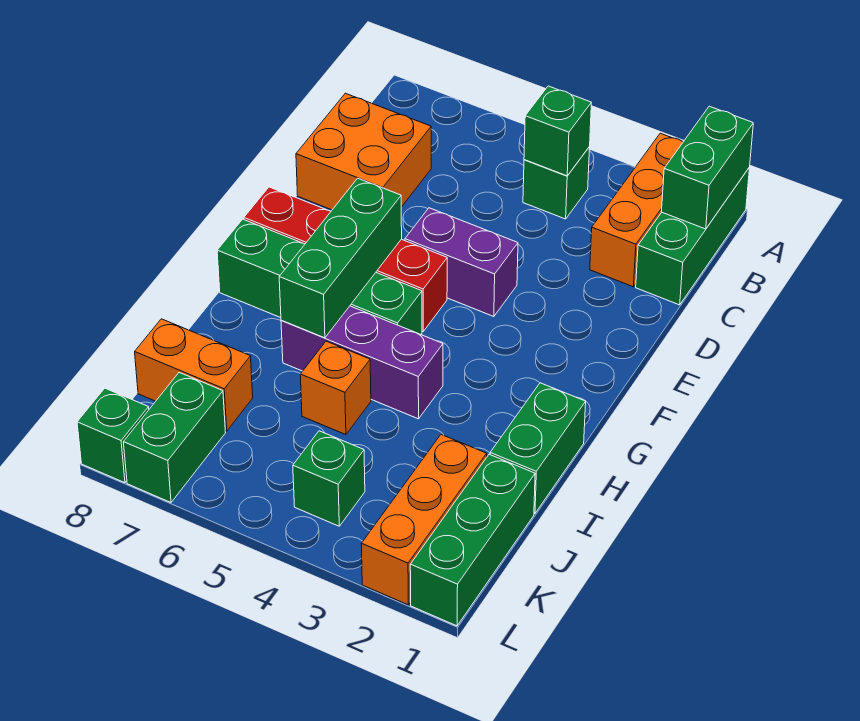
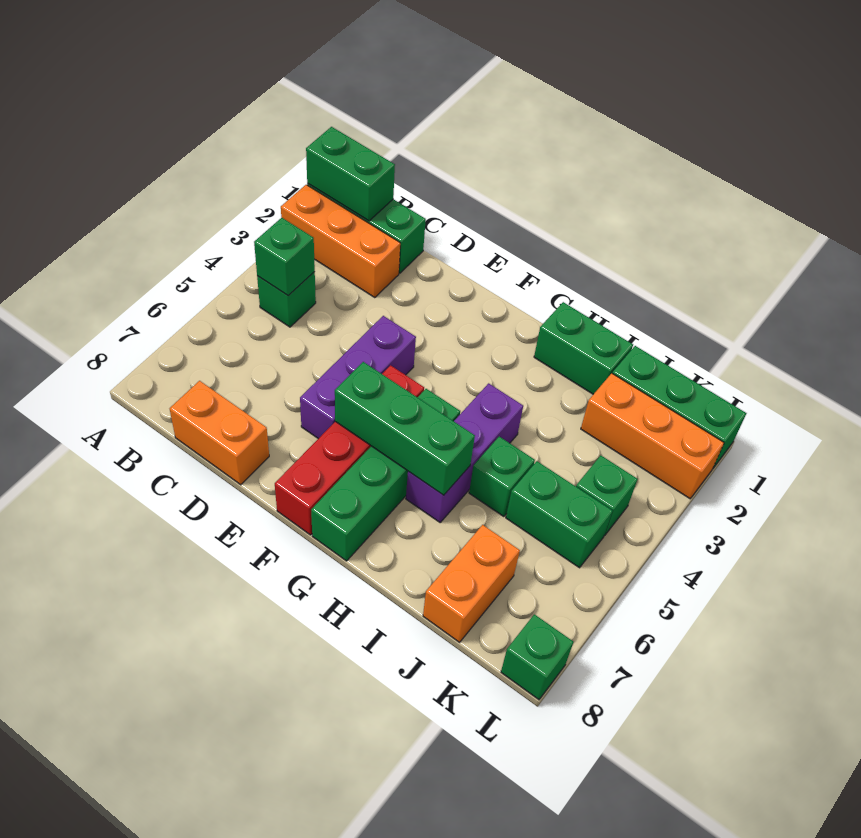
orange brick C7:D8 level 1 -> orange brick C8:D8 level 1
purple brick E4:E5 level 1 -> purple brick E4:E6 level 1
orange brick I5 level 1 -> green brick I5 level 1
green brick K7:L7 level 1 -> green brick J5:K5 level 1

